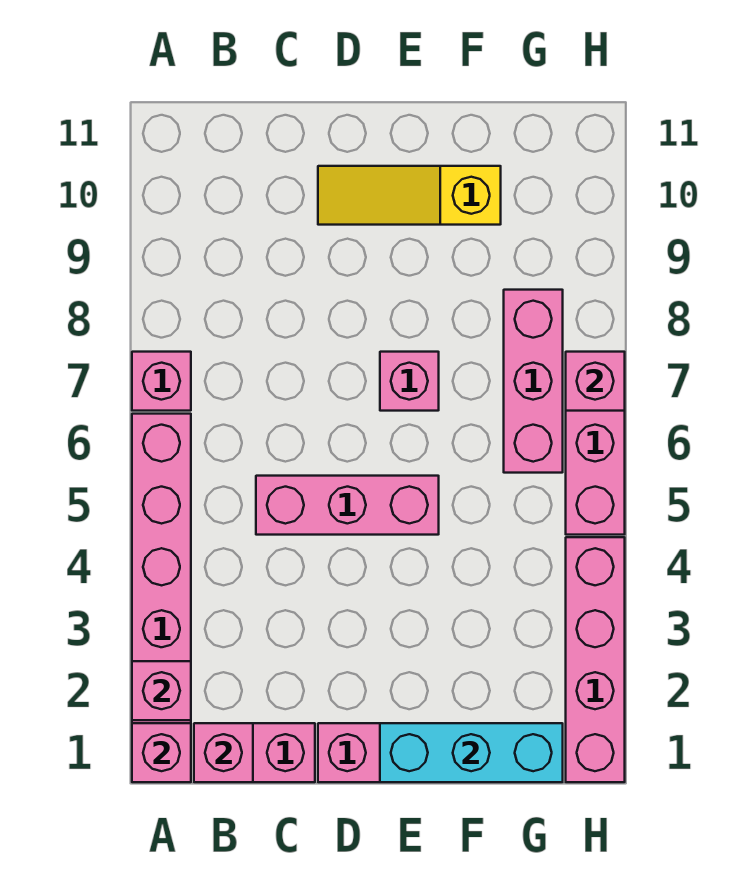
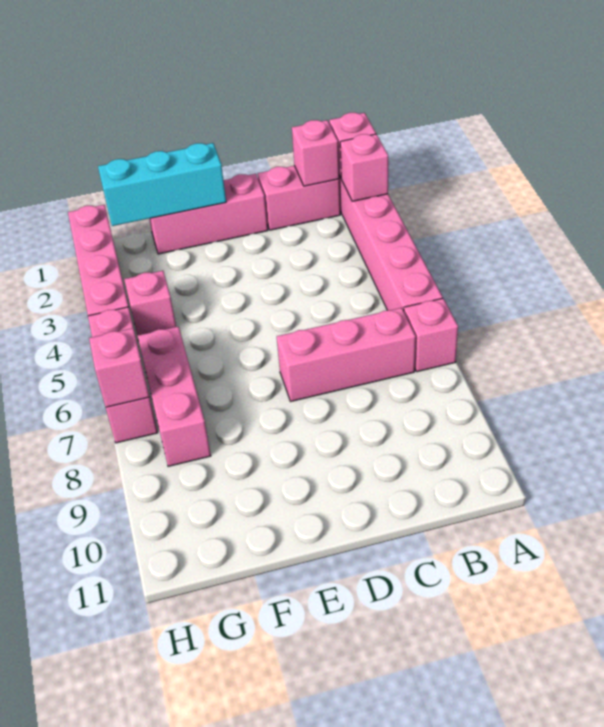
pink brick C5:E5 level 1 -> pink brick B7:D7 level 1
yellow slope D10:F10 level 1 top F -> none
pink brick E7 level 1 -> pink brick G4 level 1

